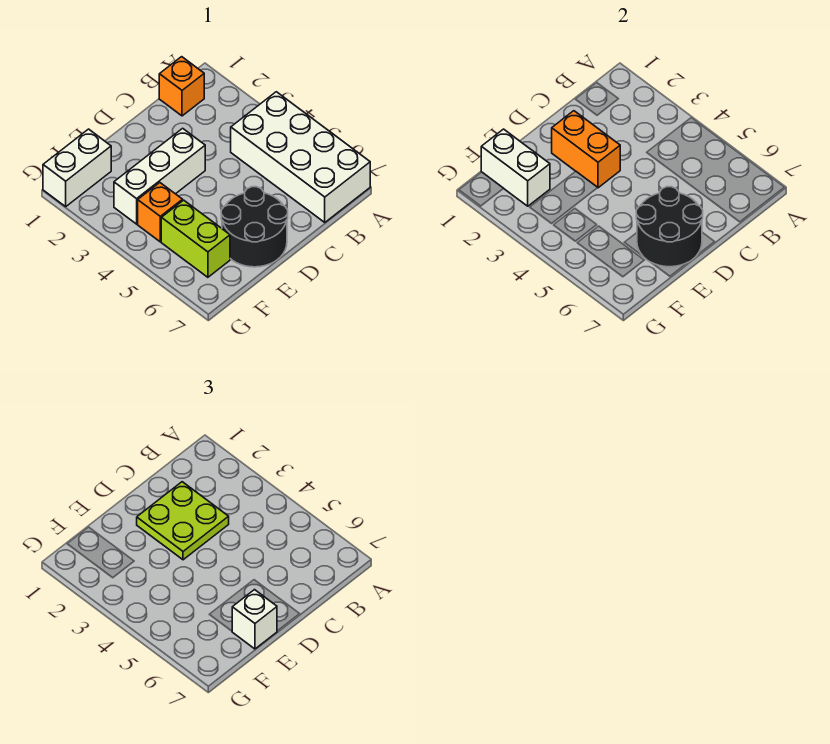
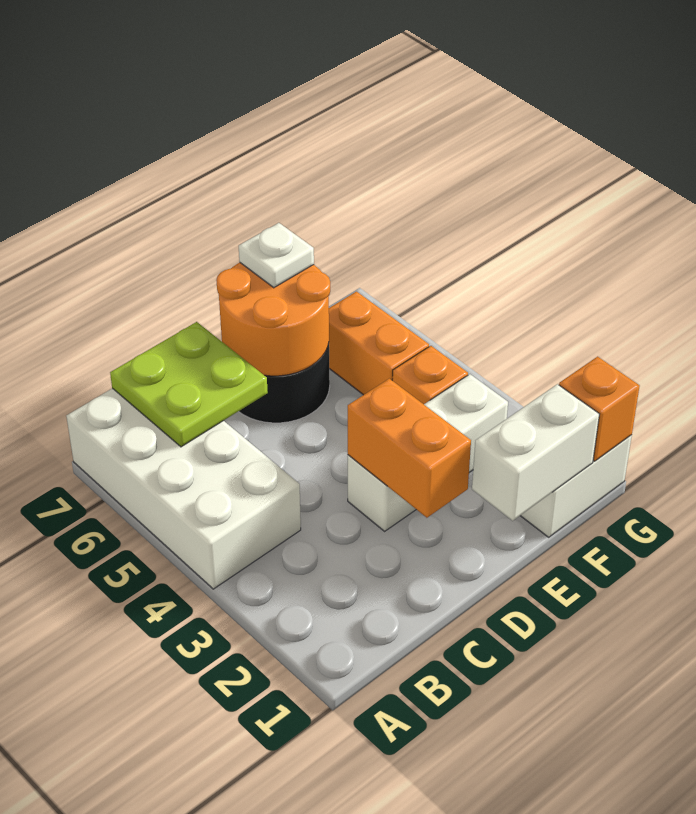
orange brick B1 level 1 -> orange brick G1 level 2
lime plate C2:D3 level 3 -> lime plate B6:C7 level 2
black round brick D6:E7 level 2 -> orange round brick D6:E7 level 2
white brick E7 level 3 -> white plate E7 level 3
white brick F1:F2 level 2 -> white brick E1:F1 level 2
lime brick F5:F6 level 1 -> orange brick F5:F6 level 1

